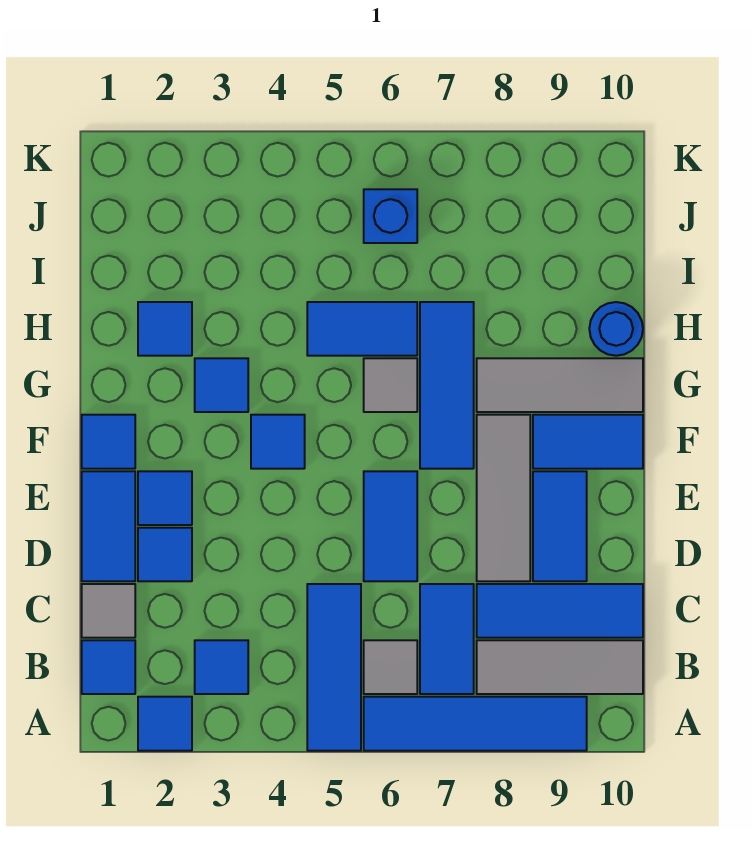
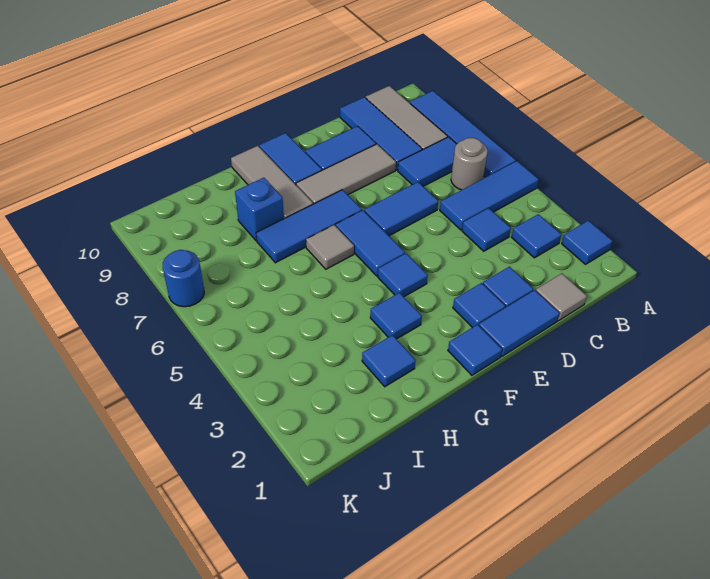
blue tile B1 level 1 -> blue tile C4 level 1
grey tile B6 level 1 -> grey round brick B6 level 1
blue tile H5:H6 level 1 -> blue tile F5:F6 level 1
blue round brick H10 level 1 -> blue round brick K7 level 1
blue brick J6 level 1 -> blue brick H8 level 1

